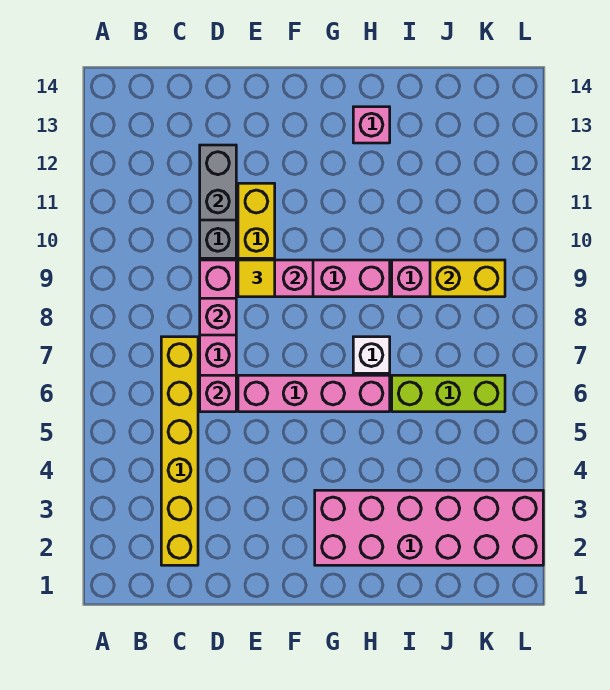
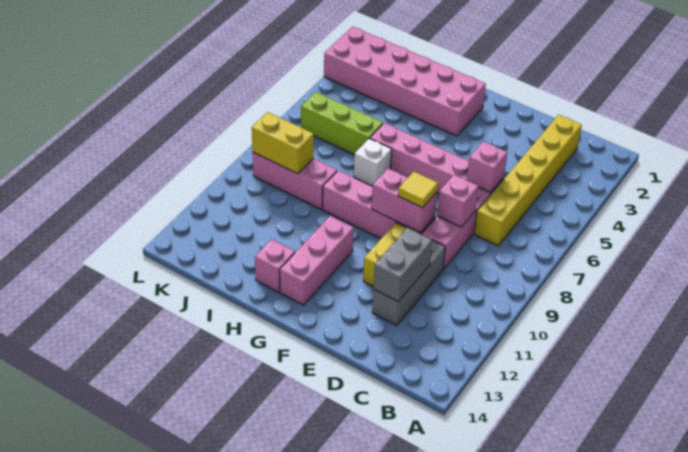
none -> pink brick G11:G13 level 1

